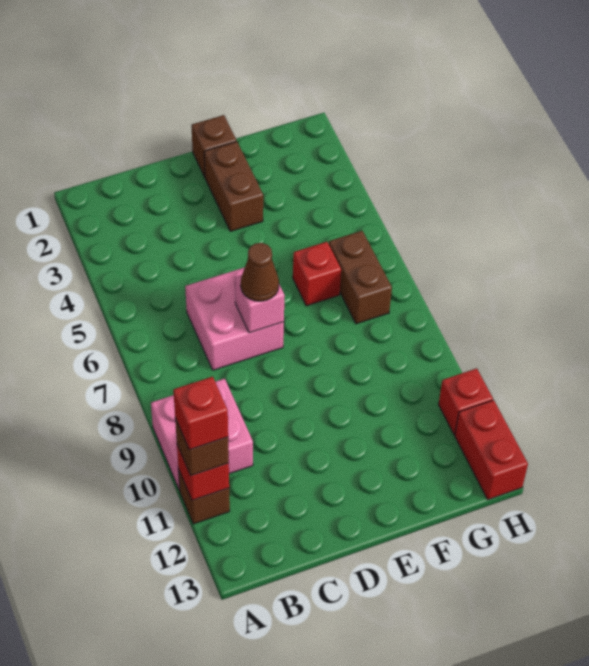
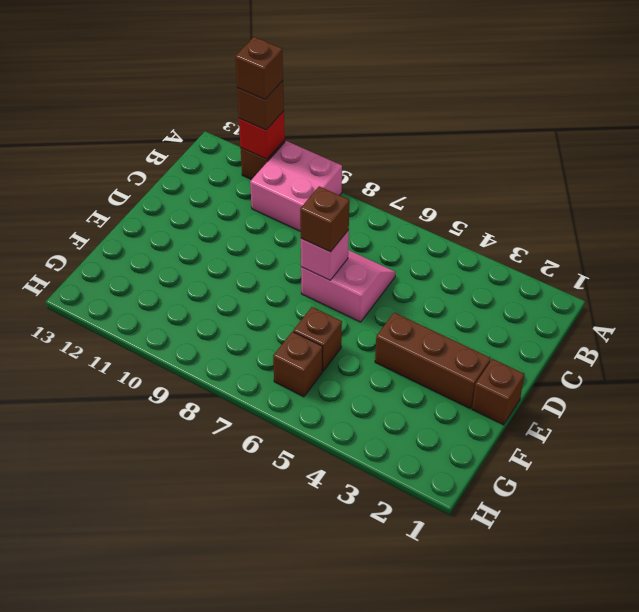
red brick A11 level 4 -> brown brick A11 level 4
pink brick C6:D7 level 1 -> pink slope C6:D7 level 1 top D
brown cone D7 level 3 -> brown brick D7 level 3
brown brick E2:E3 level 1 -> brown brick E2:E4 level 1
red brick F6 level 1 -> brown brick F6 level 1
brown brick G6:G7 level 1 -> brown brick G6 level 1
red brick H11 level 1 -> none
red brick H12:H13 level 1 -> none

